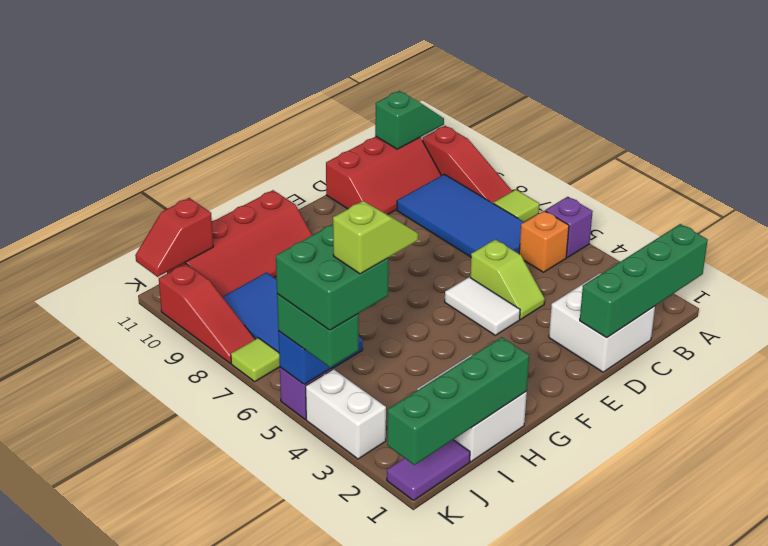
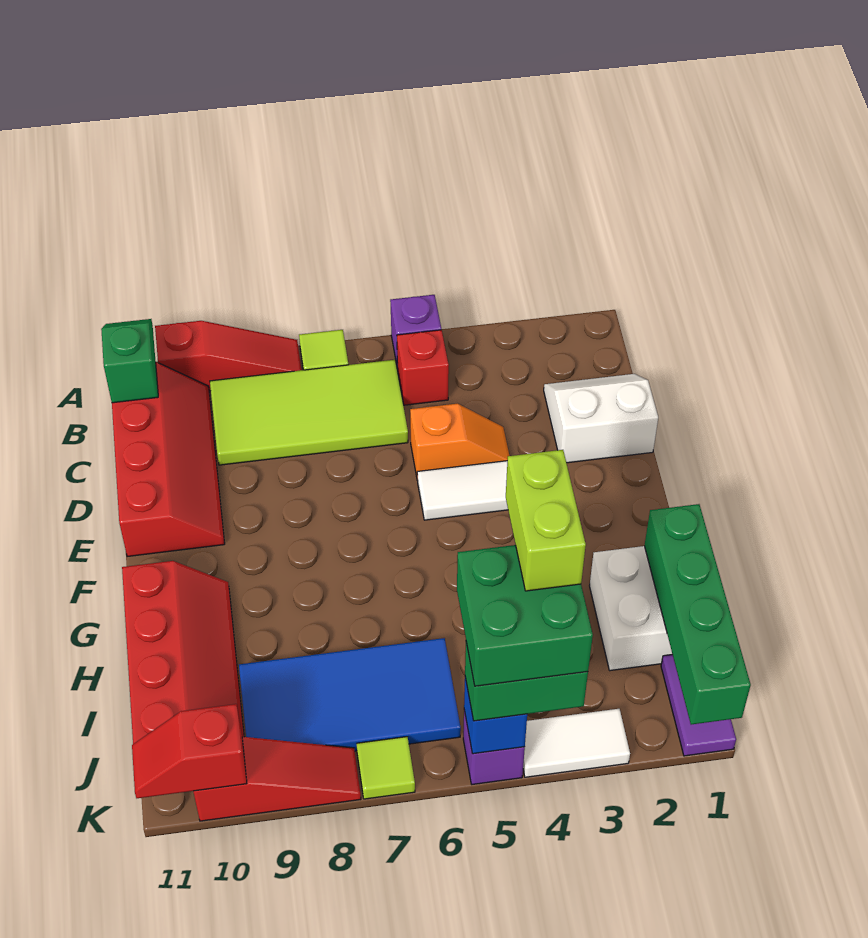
green brick A1:D1 level 2 -> none
orange brick B5 level 1 -> red brick B5 level 1
blue tile B6:C9 level 1 -> lime tile B6:C9 level 1
red slope B10:D11 level 1 top 11 -> red slope B10:E11 level 1 top 11
white brick C1:D2 level 1 -> white slope C1:D2 level 1 top D
lime slope D4:D5 level 1 top 5 -> orange slope D4:D5 level 1 top 5
lime slope I4:J4 level 5 top J -> lime brick I4:J4 level 5
red slope J11:K11 level 2 top J -> red slope K10:K11 level 2 top 10
white brick K3:K4 level 1 -> white tile K3:K4 level 1

